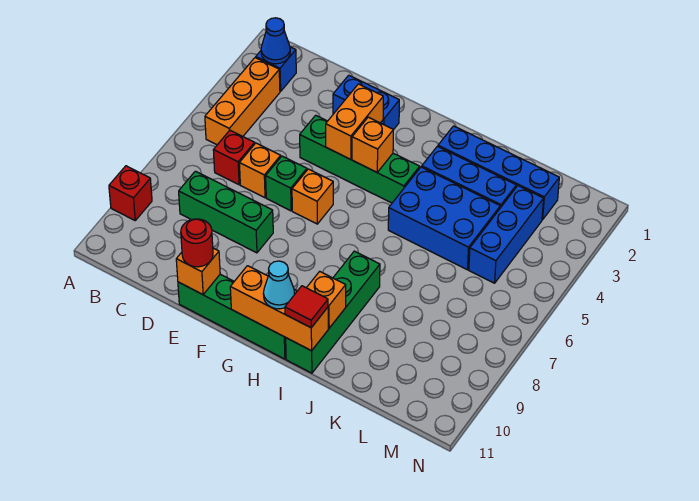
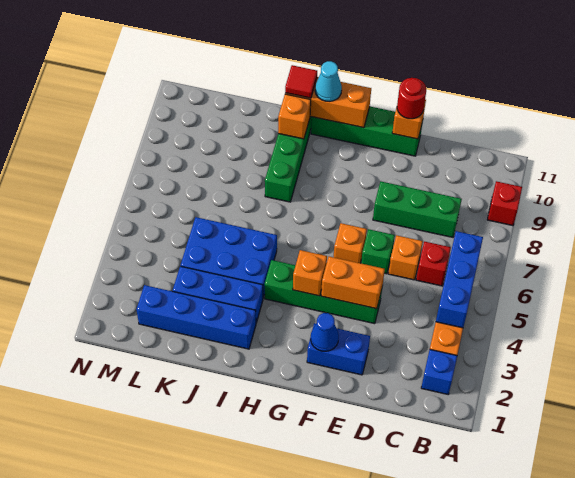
blue cone B2 level 2 -> blue cone F2 level 2
orange brick F3:F4 level 2 -> orange brick E4:F4 level 2
blue brick L3:L5 level 1 -> blue brick B4:B6 level 2

